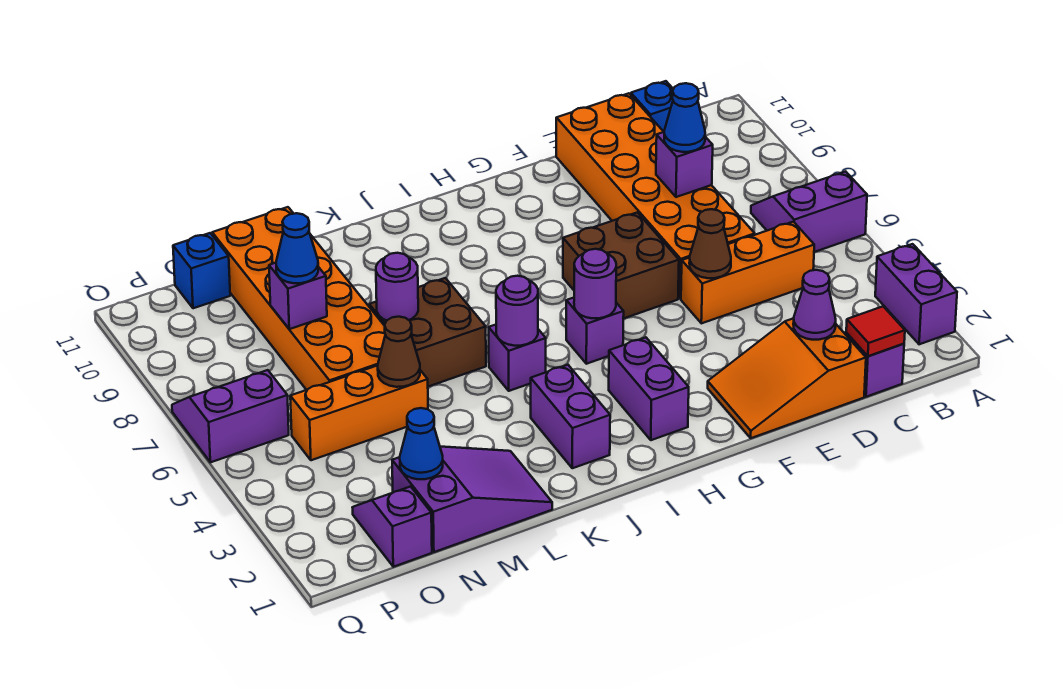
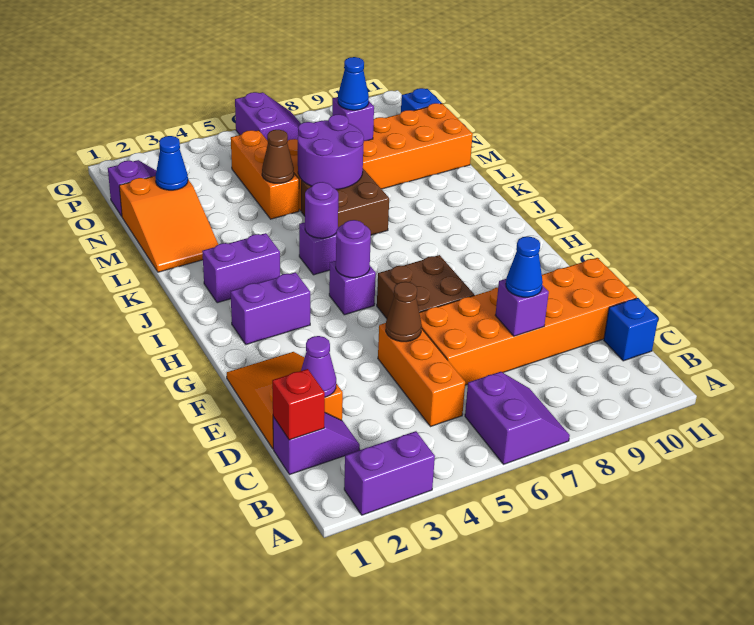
red tile C1 level 2 -> red brick C1 level 2
purple slope L1:N2 level 1 top N -> orange slope L1:N2 level 1 top N
purple round brick L7 level 2 -> purple round brick L6:M7 level 2

